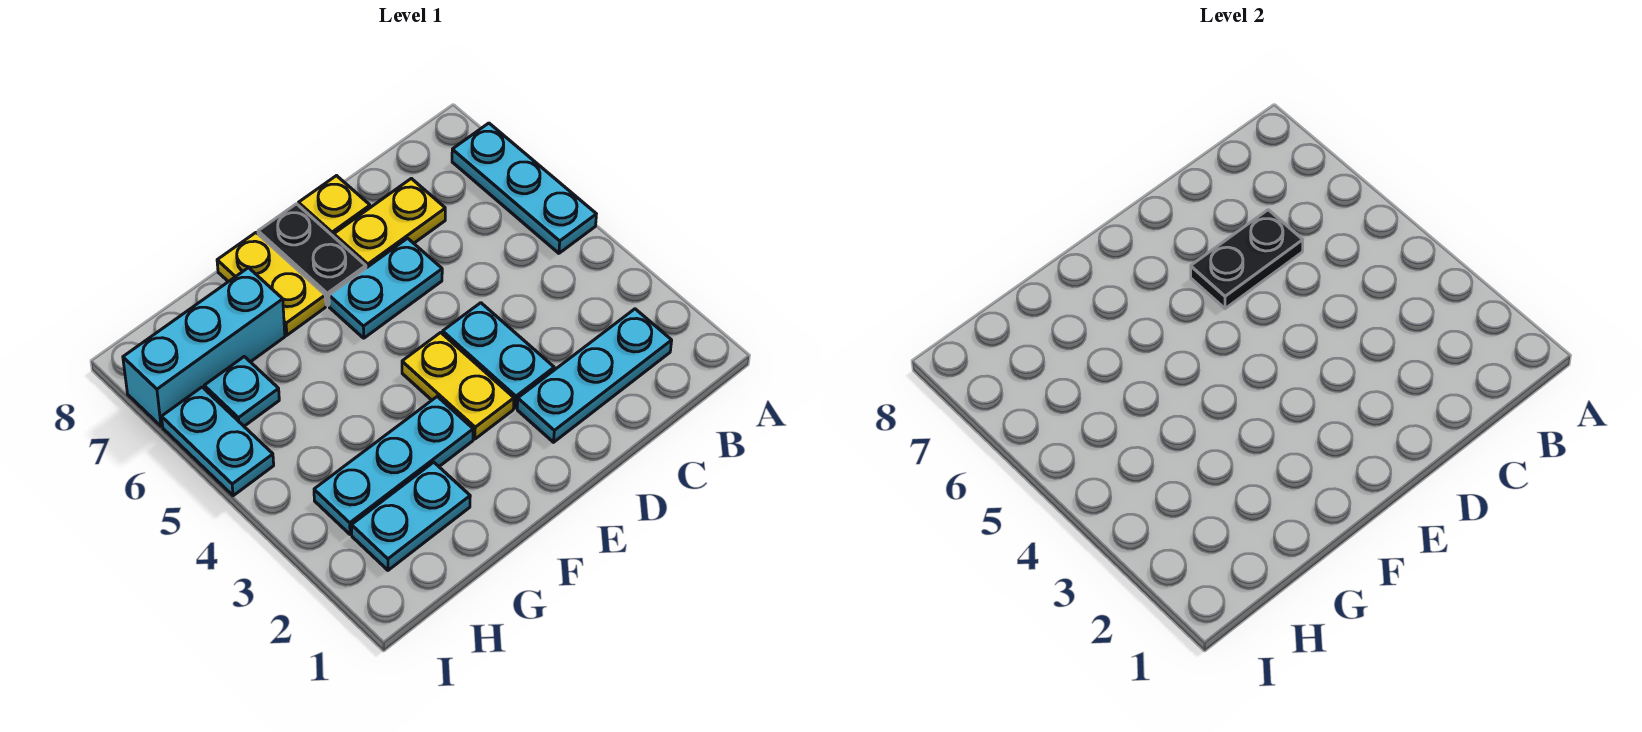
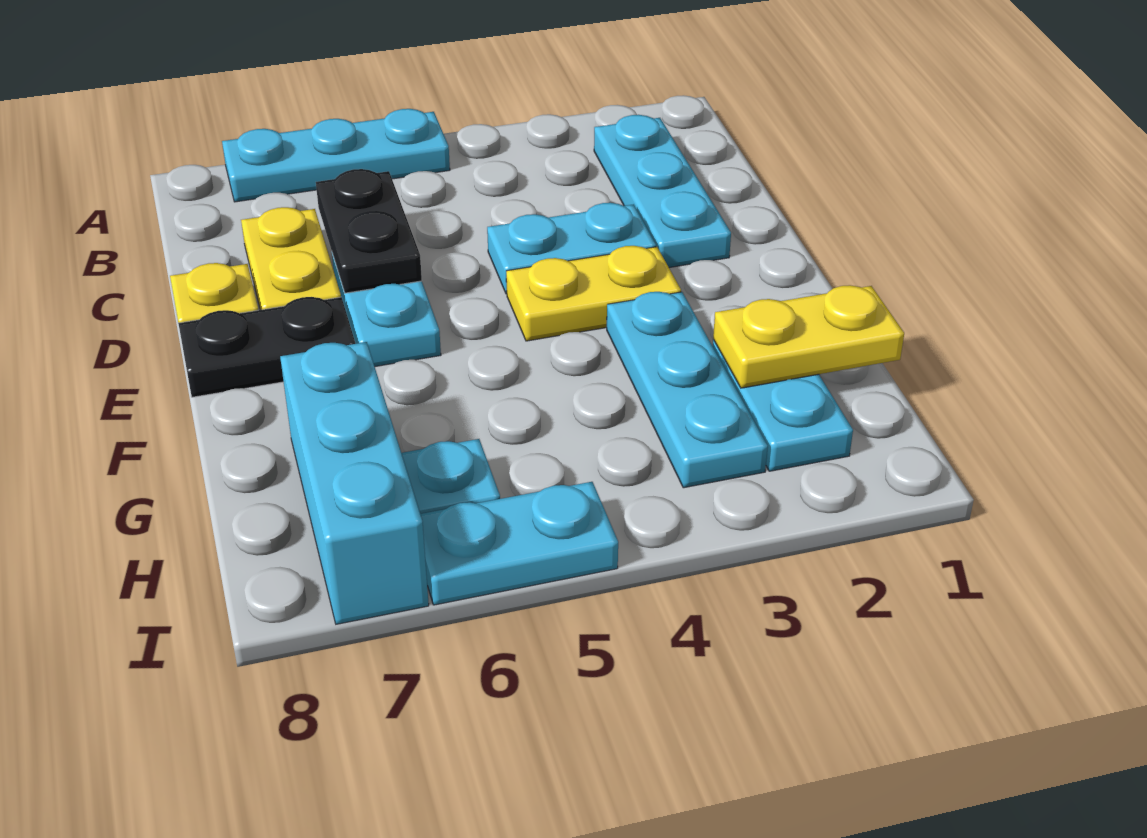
yellow plate F7:F8 level 1 -> yellow plate G1:G2 level 2

